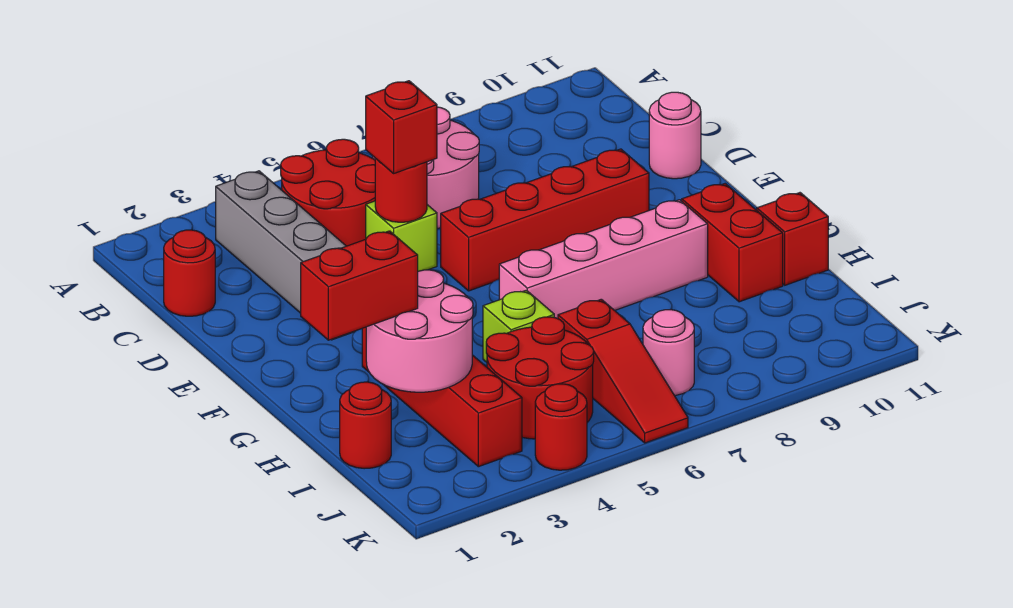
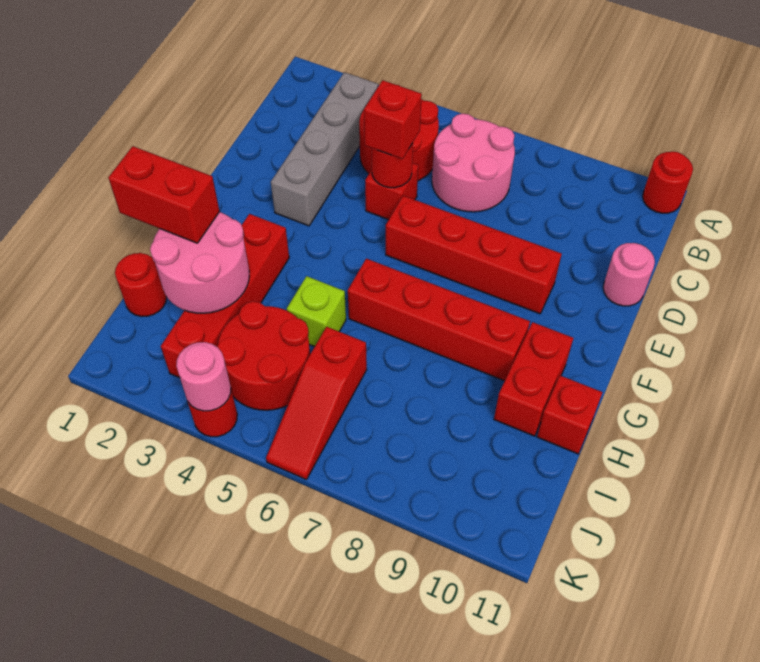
red round brick C1 level 1 -> red round brick A11 level 1
lime brick D5 level 1 -> red brick D5 level 1
pink brick G6:G9 level 1 -> red brick G6:G9 level 1
pink round brick J7 level 1 -> pink round brick K4 level 2

